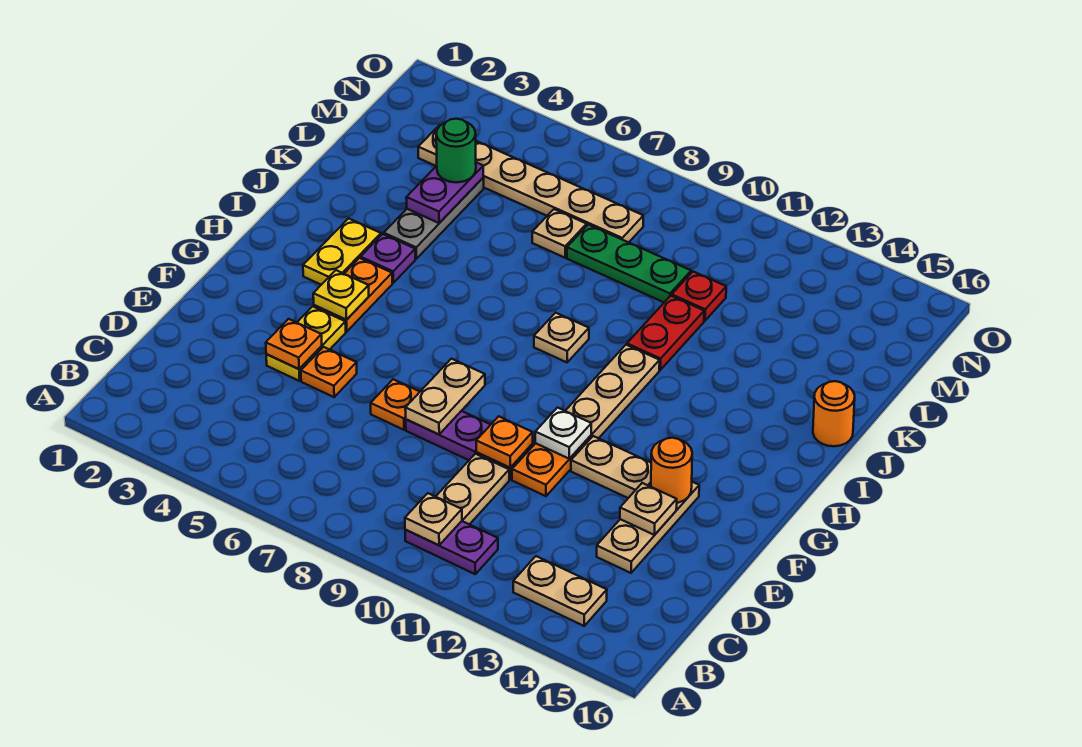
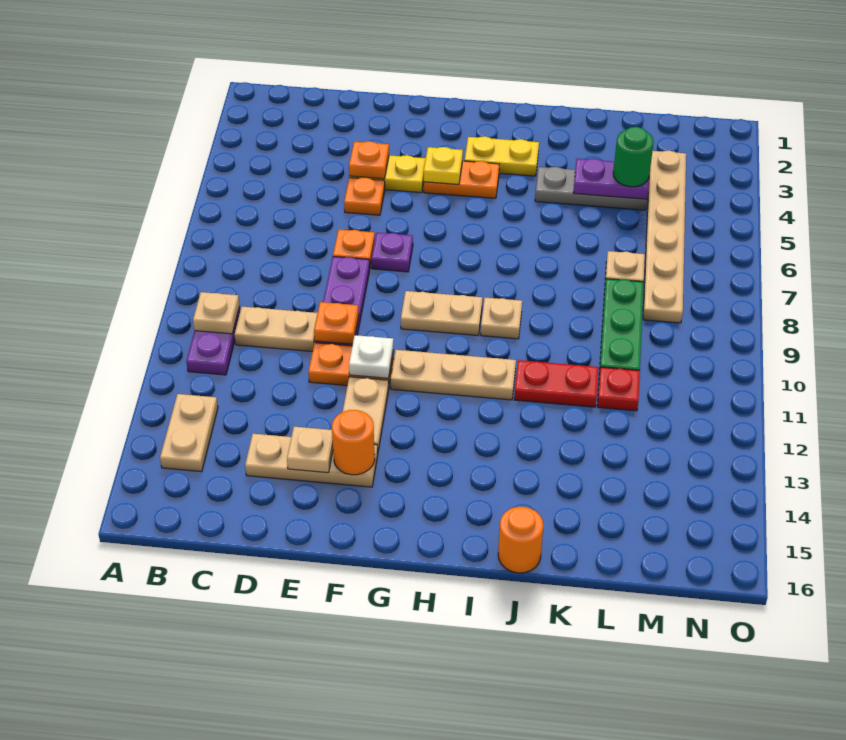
tan plate E8:F8 level 2 -> tan plate G9:H9 level 1
purple plate I4 level 1 -> purple plate F7 level 1

